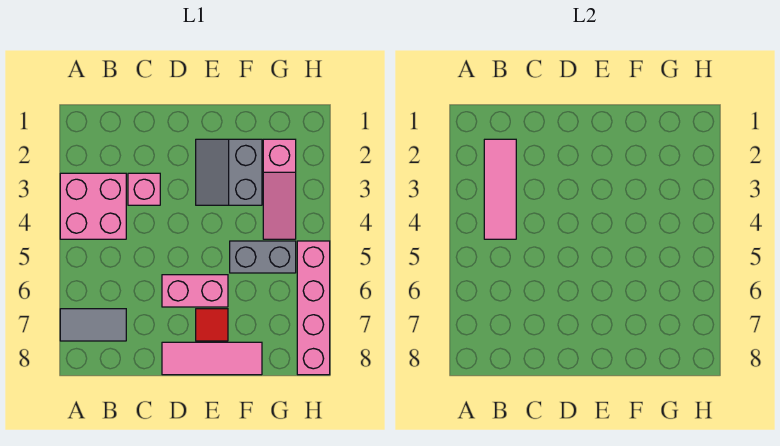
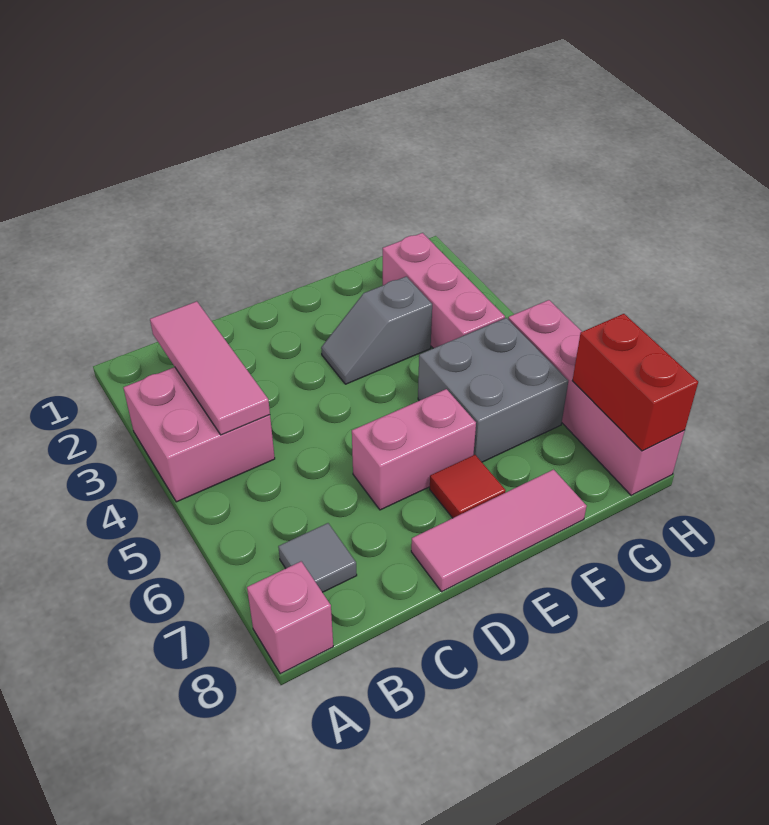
grey tile A7:B7 level 1 -> grey tile B7 level 1
pink brick C3 level 1 -> pink brick A8 level 1
grey slope E2:F3 level 1 top F -> grey slope E3:F3 level 1 top F
grey brick F5:G5 level 1 -> grey brick F5:G6 level 1
pink slope G2:G4 level 1 top 2 -> pink brick G2:G4 level 1
none -> red brick H7:H8 level 2

